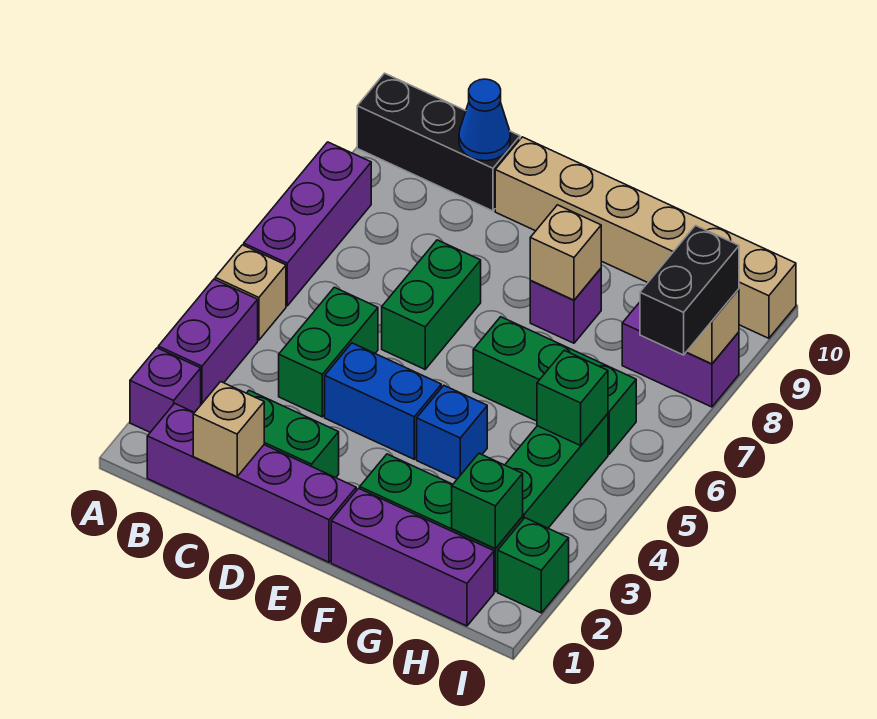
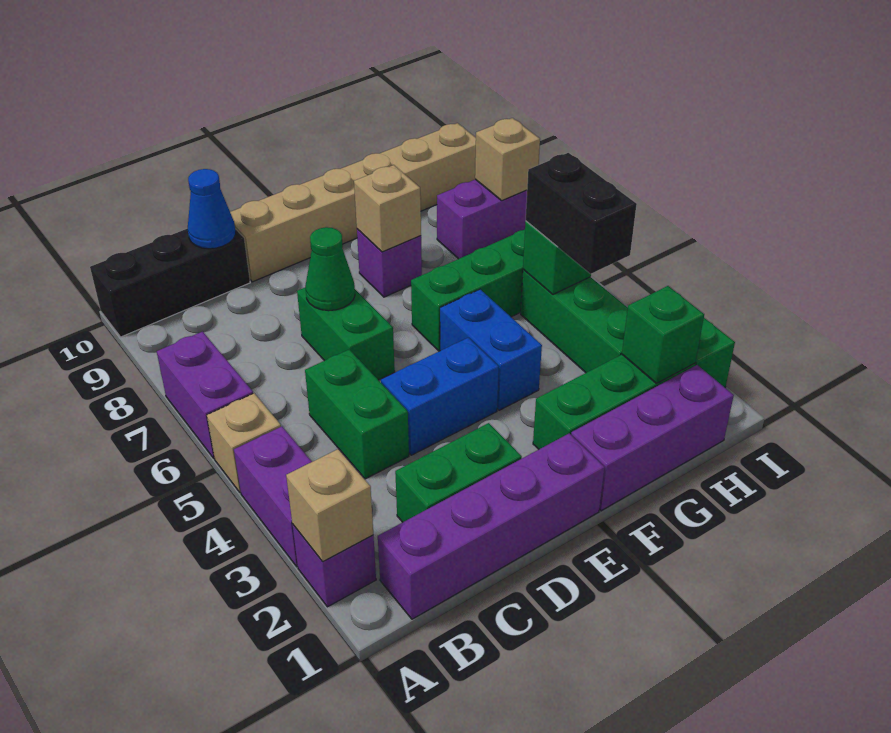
purple brick A6:A8 level 1 -> purple brick A6:A7 level 1
tan brick C1 level 2 -> tan brick A2 level 2
none -> green cone D7 level 2
blue brick F4 level 1 -> blue brick F4:F5 level 1
black brick I7:I8 level 3 -> black brick H4:H5 level 3

